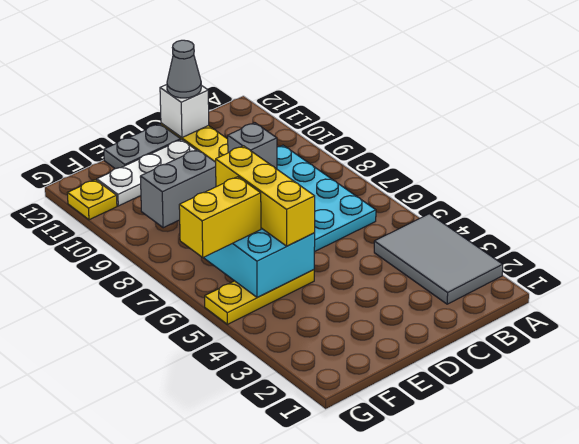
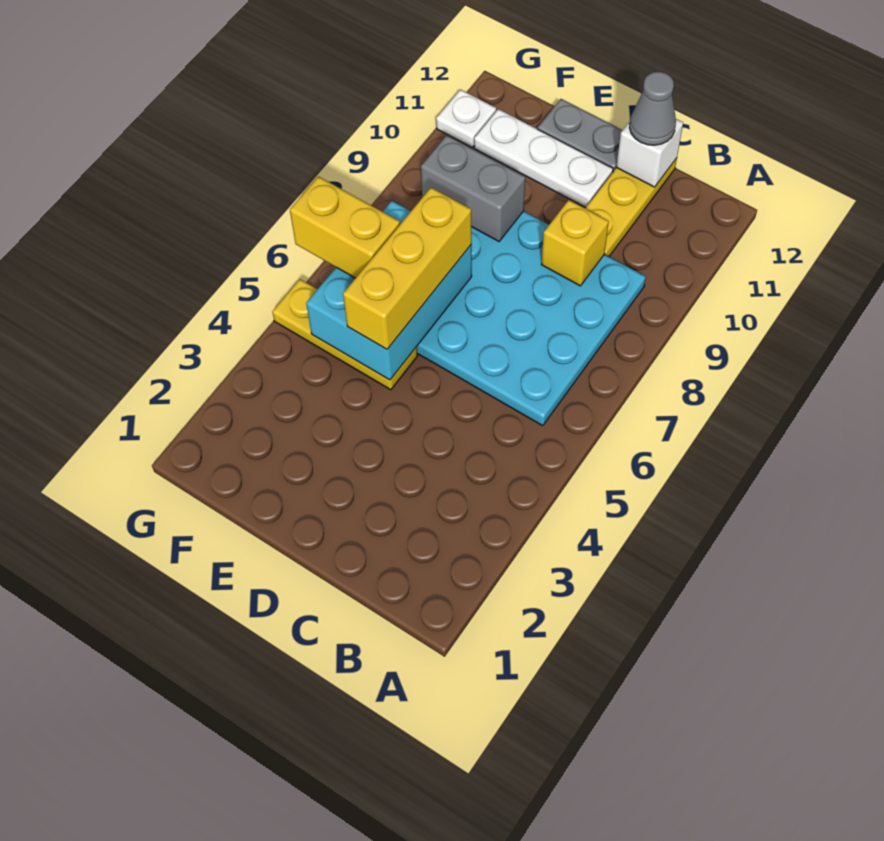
grey tile A2:B4 level 1 -> none
grey brick C9 level 2 -> yellow brick C9 level 2
yellow plate G11 level 1 -> white plate G11 level 1

